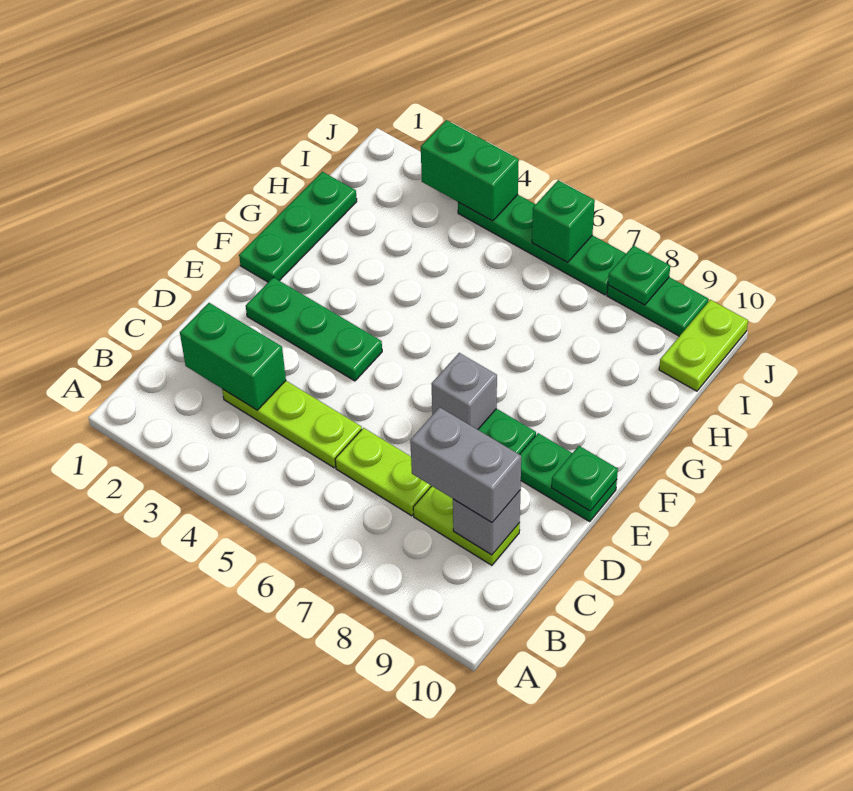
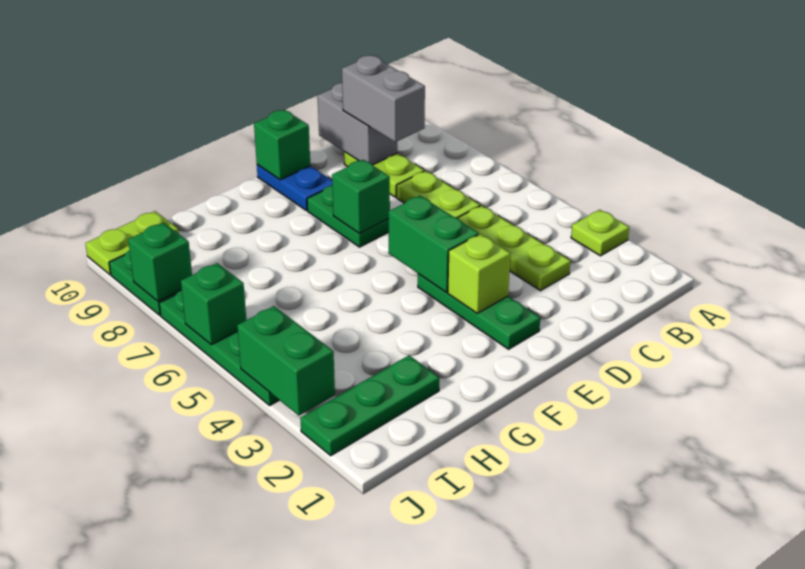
none -> lime plate A3 level 1
green brick C2:C3 level 2 -> green brick E4:E5 level 2
grey brick C9 level 2 -> grey brick C9:C10 level 2
none -> lime brick E3 level 2
grey brick E7 level 2 -> green brick E7 level 2
green plate E9:E10 level 1 -> blue plate E9:E10 level 1
green plate E10 level 2 -> green brick E10 level 2
green plate F1:H1 level 1 -> green plate H2:J2 level 1
green plate J8 level 2 -> green brick J8 level 2

